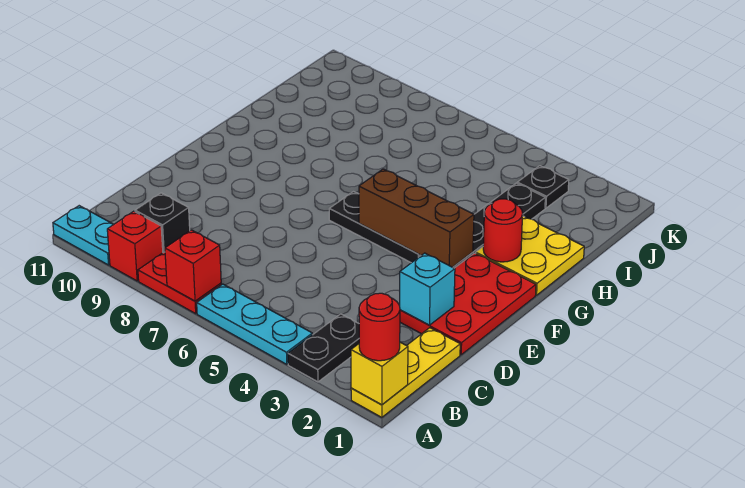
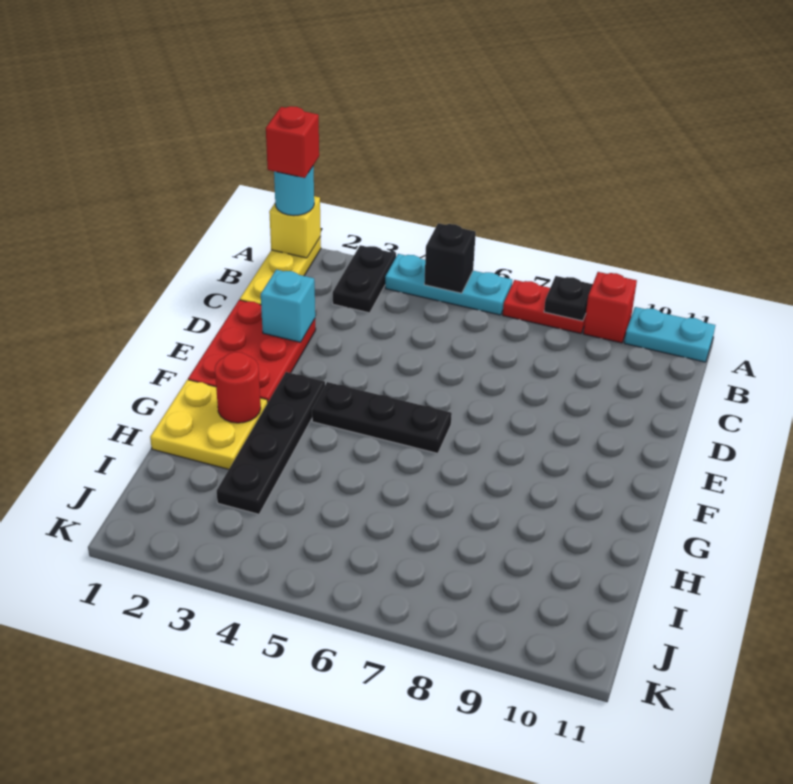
red round brick A1 level 3 -> cyan round brick A1 level 3
red brick A7 level 2 -> red brick A1 level 4
black brick B9 level 1 -> black brick A5 level 2
brown brick F3:F5 level 2 -> none
black plate J3 level 1 -> black plate A8 level 2

